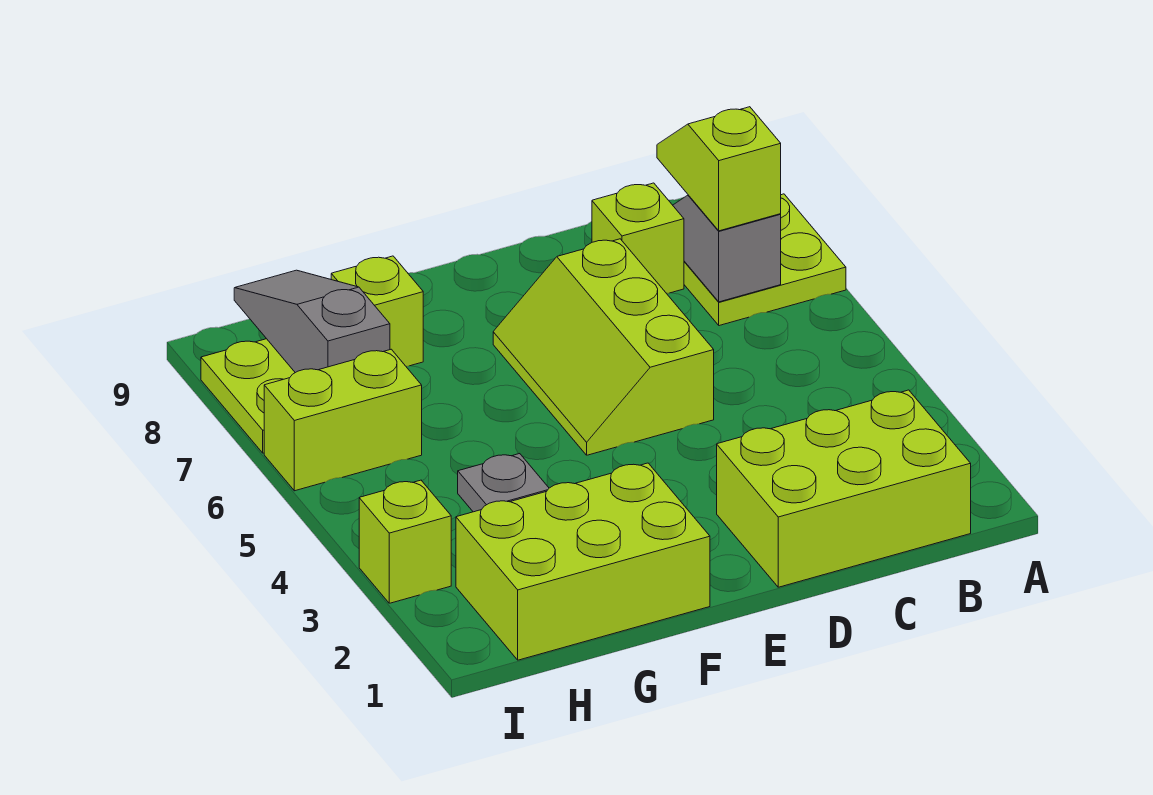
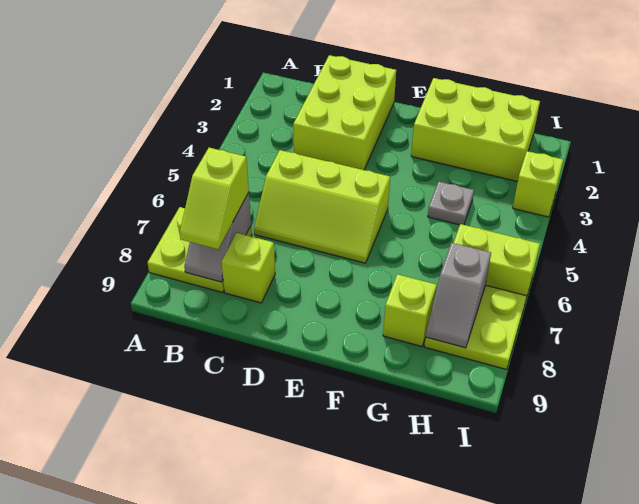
lime brick B1:D2 level 1 -> lime brick C1:D3 level 1
lime slope D5:E7 level 1 top D -> lime slope C5:E6 level 1 top 5
grey slope H7:H9 level 2 top 7 -> grey slope H7:H8 level 2 top 7

